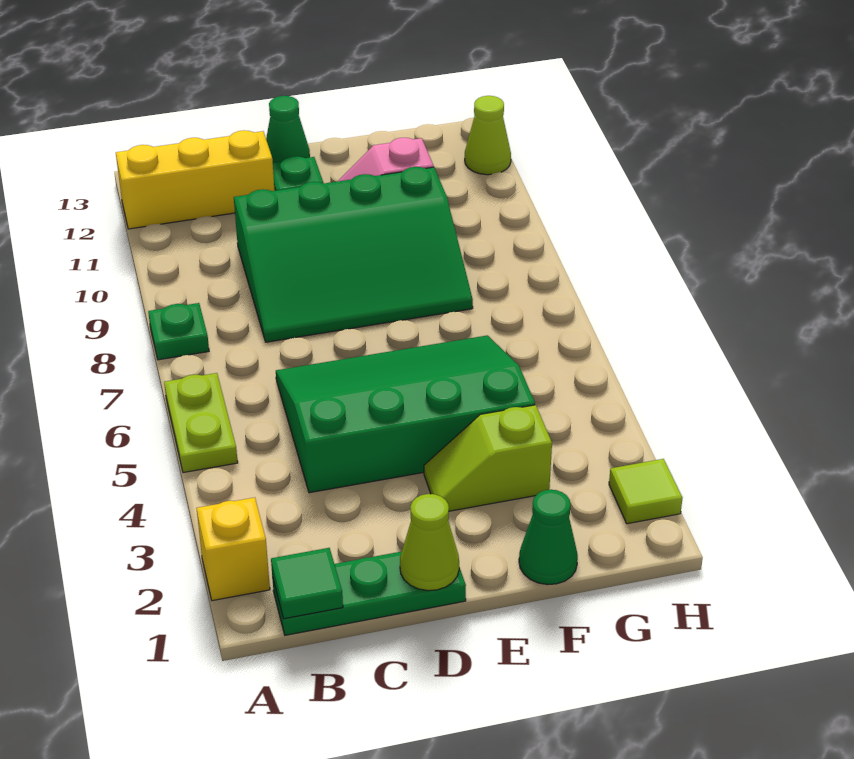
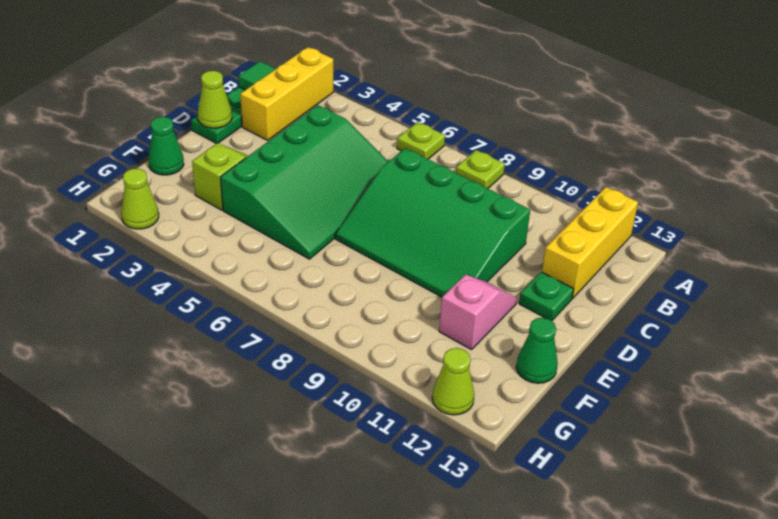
yellow brick A2 level 1 -> yellow brick A2:C2 level 1
lime plate A5:A6 level 1 -> lime plate A6 level 1
green plate A8 level 1 -> lime plate A8 level 1
green slope C8:F10 level 1 top 10 -> green slope C7:E10 level 1 top C
green cone D13 level 1 -> green cone F13 level 1
lime tile H2 level 1 -> lime cone H2 level 1

